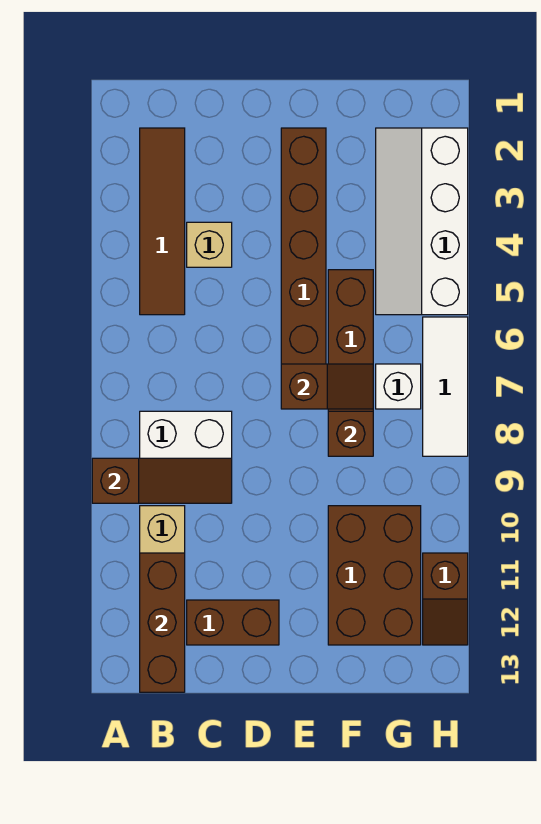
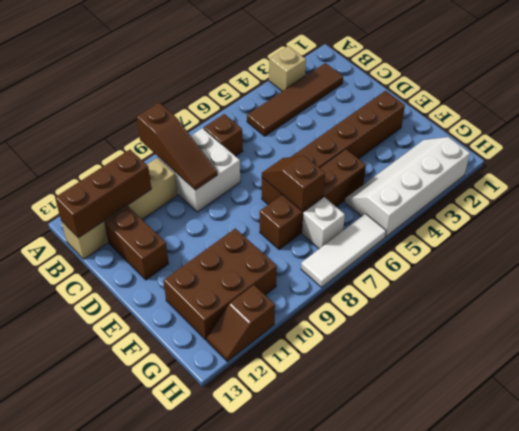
tan brick C4 level 1 -> tan brick A3 level 1
brown slope E7:F7 level 2 top E -> brown slope E7:F7 level 2 top F
brown brick F8 level 2 -> brown brick B7 level 1

